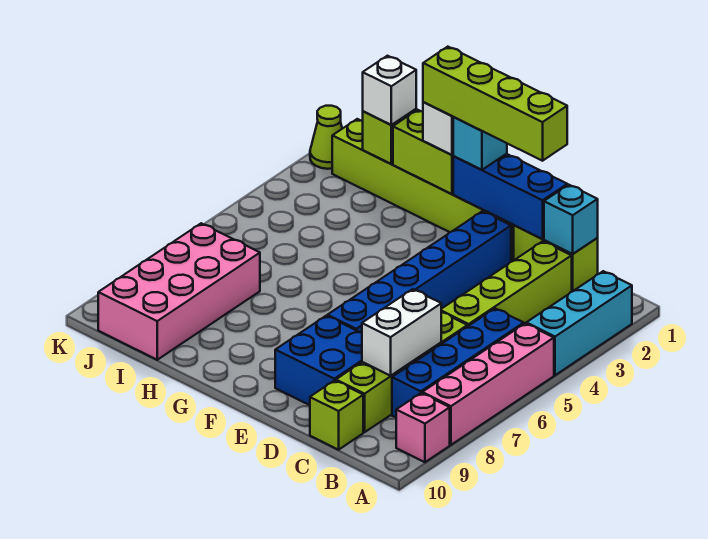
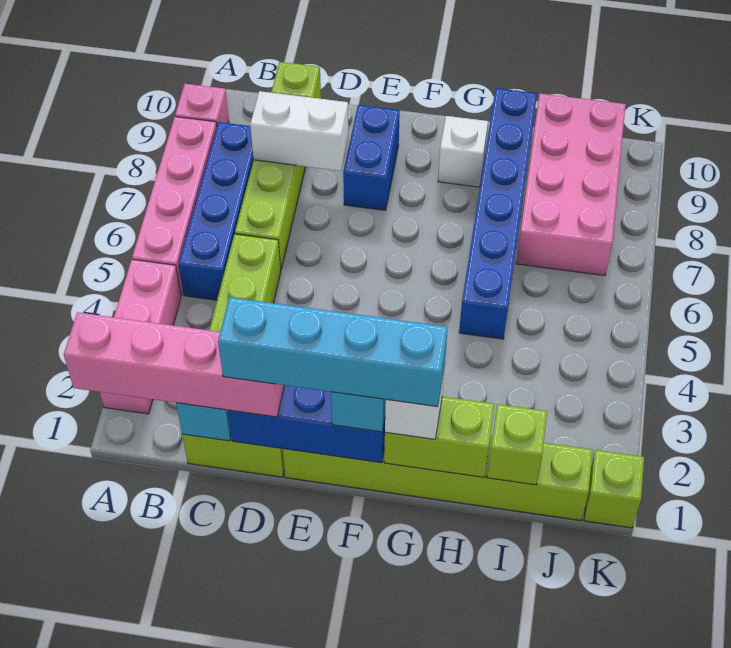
none -> pink brick A1:D1 level 3
cyan brick A2:A4 level 1 -> pink brick A2:A4 level 1
white brick C7:C8 level 2 -> white brick C8:D8 level 2
lime brick D1:G1 level 4 -> cyan brick D1:G1 level 4
blue brick D8:E9 level 1 -> blue brick E8:E9 level 1
blue brick E2:E7 level 1 -> blue brick H5:H10 level 1
white brick I1 level 3 -> white brick G9 level 1
lime cone K1 level 1 -> lime brick K1 level 1

